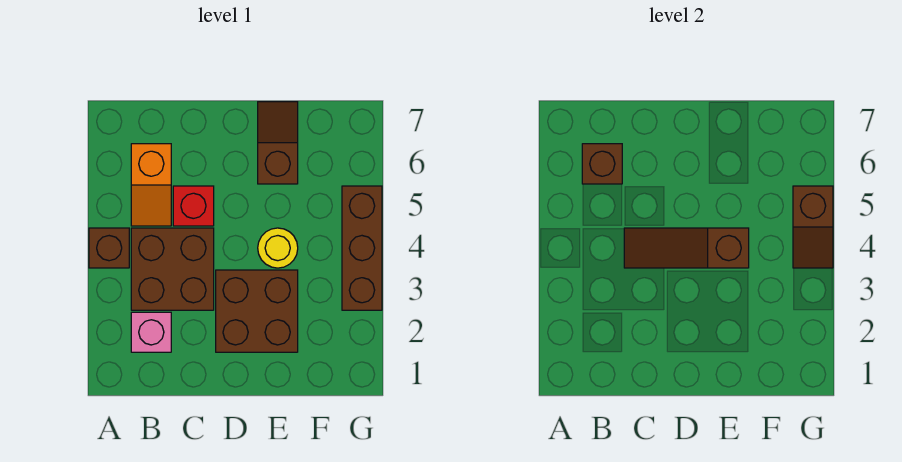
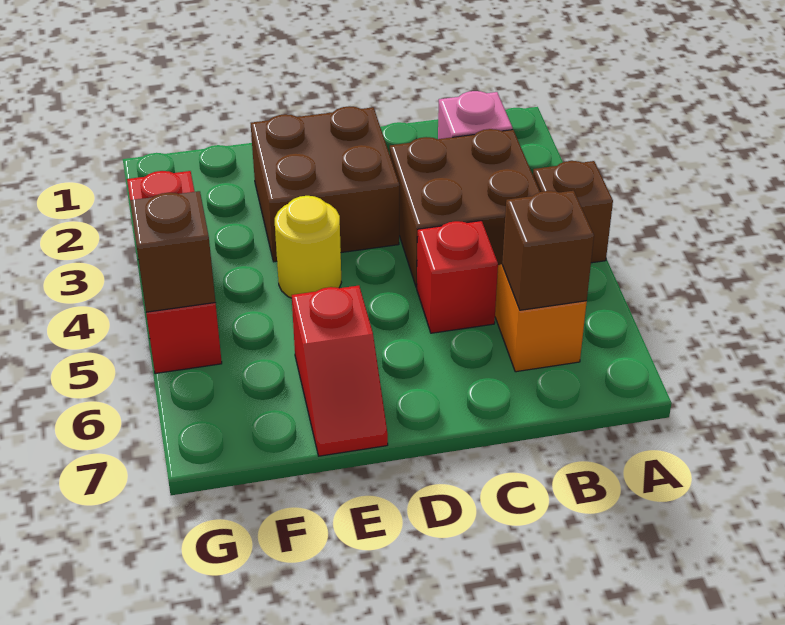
brown slope C4:E4 level 2 top E -> none
brown slope E6:E7 level 1 top 6 -> red slope E6:E7 level 1 top 6
brown brick G3:G5 level 1 -> red brick G3:G5 level 1

